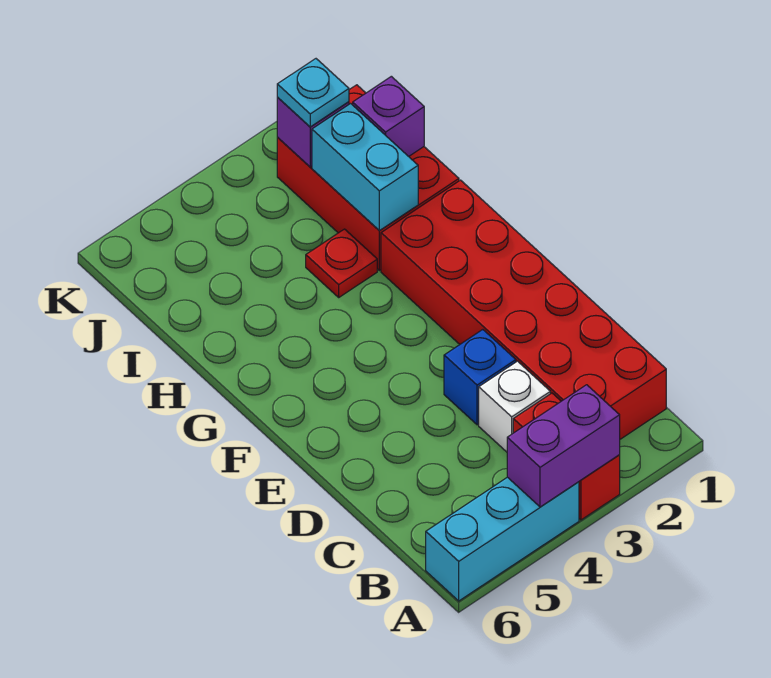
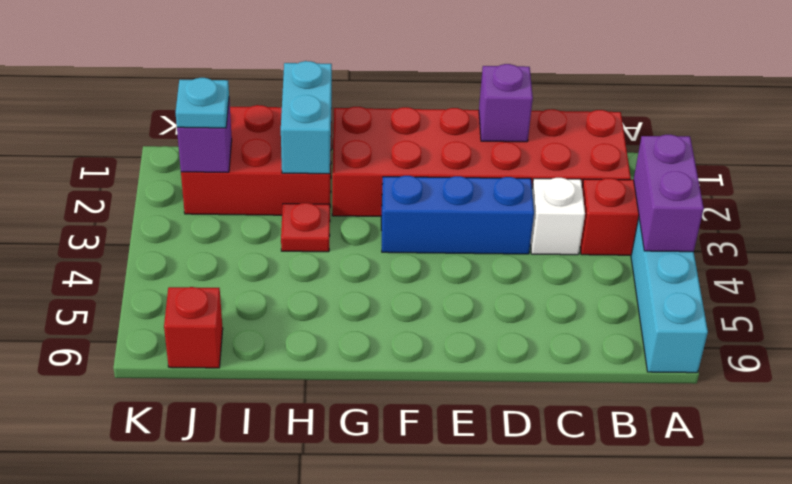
blue brick D3 level 1 -> blue brick D3:F3 level 1
cyan brick H2:I2 level 2 -> cyan brick H1:H2 level 2
purple brick I1 level 2 -> purple brick D1 level 2
none -> red brick J6 level 1

